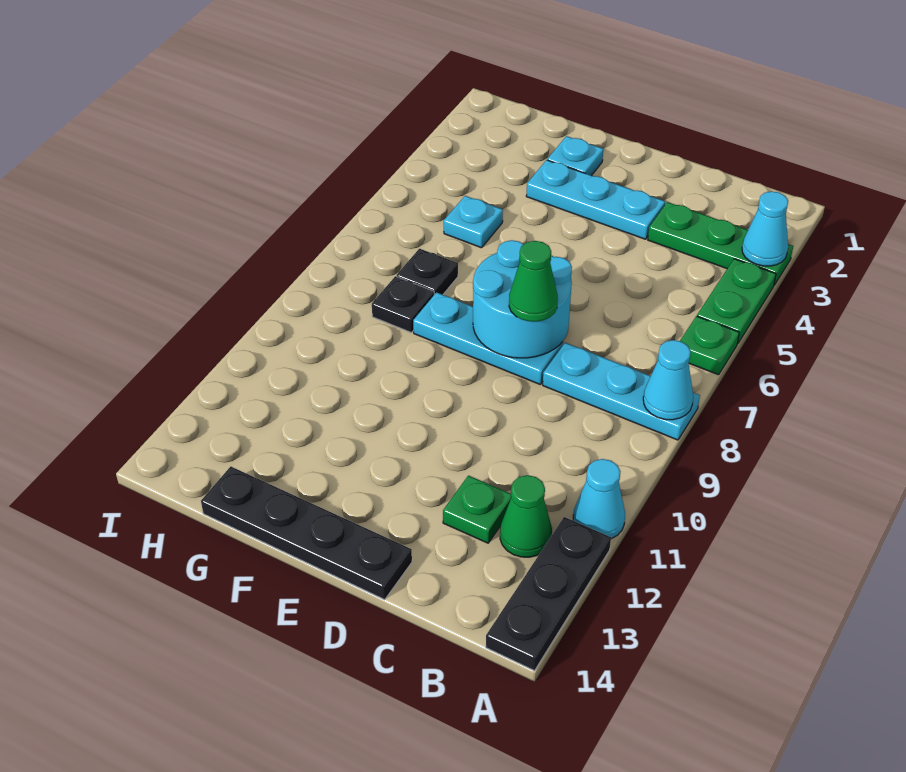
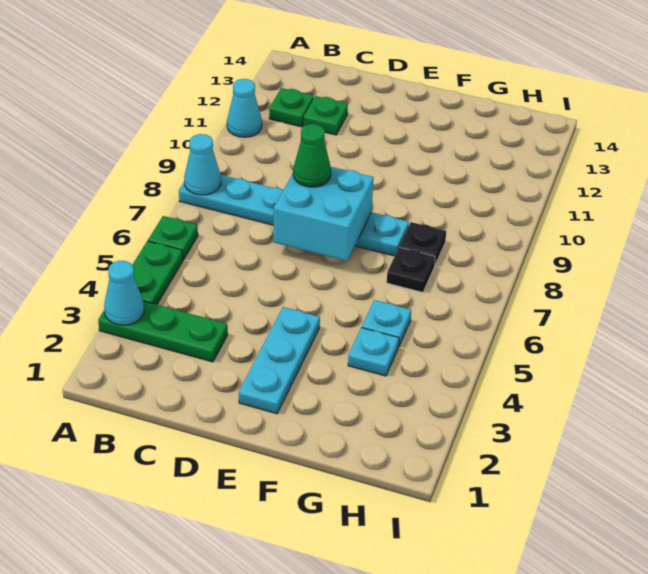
black plate A12:A14 level 1 -> none
green cone B12 level 1 -> green plate B12 level 1
cyan plate D3:F3 level 1 -> cyan plate E2:E4 level 1
cyan round brick D7:E8 level 2 -> cyan brick D7:E8 level 2
black plate D14:G14 level 1 -> none
cyan plate F2 level 1 -> cyan plate G4 level 1

